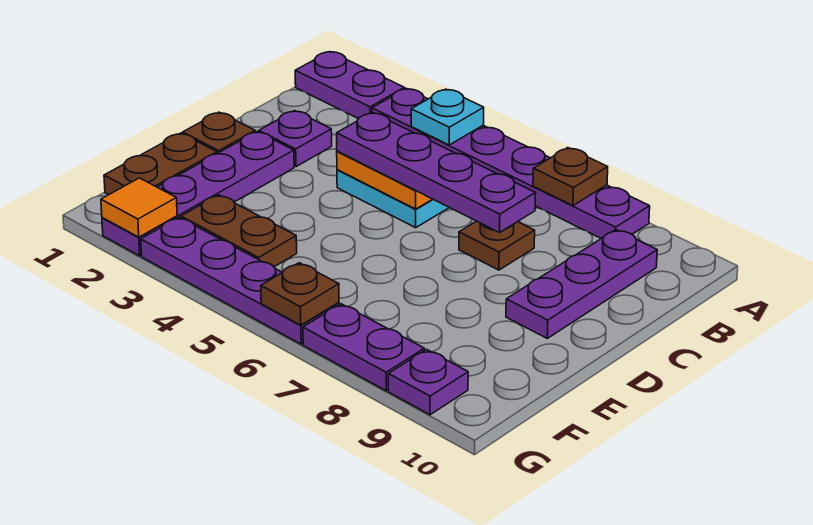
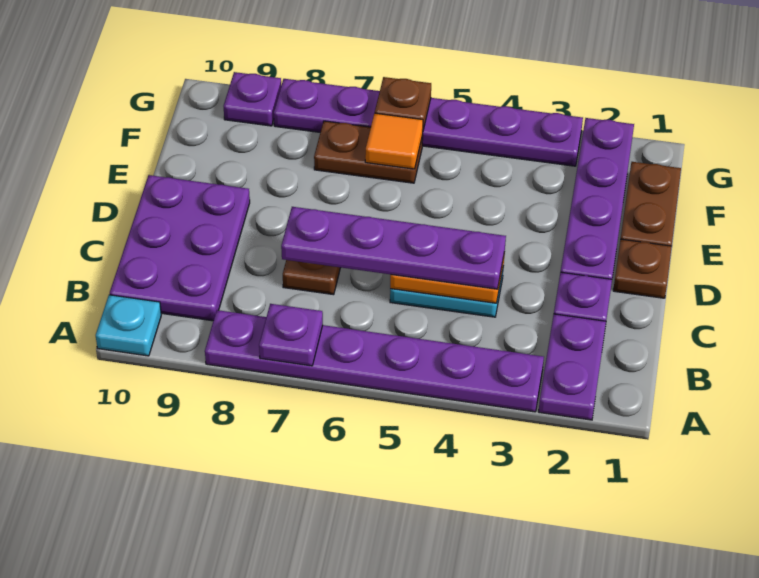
purple plate A1:A2 level 1 -> purple plate A2:B2 level 1
cyan plate A4 level 2 -> cyan plate A10 level 1
brown plate A7 level 2 -> purple plate A7 level 2
purple plate B9:D9 level 1 -> purple plate B9:D10 level 1
brown plate F3:F4 level 1 -> brown plate F6:F7 level 1
orange tile G2 level 2 -> orange tile F6 level 2

